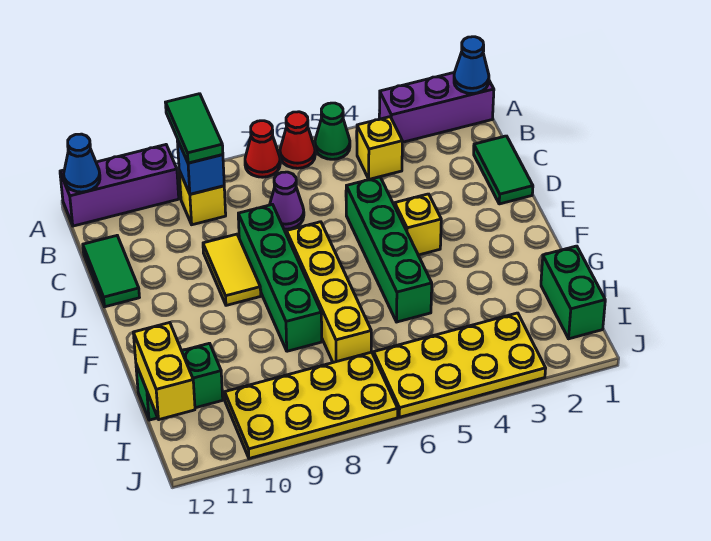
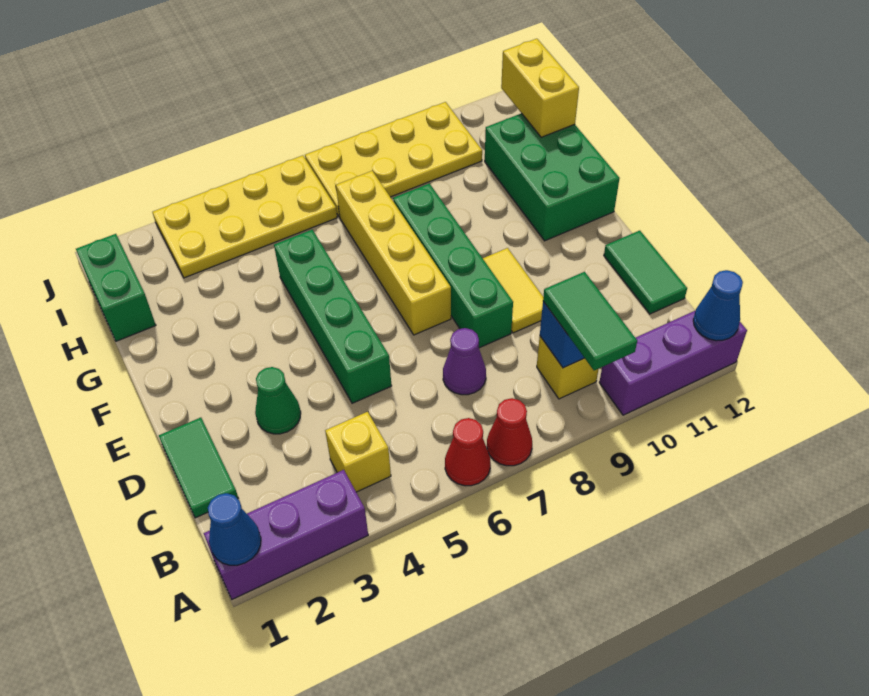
green cone A5 level 1 -> green cone D3 level 1
yellow brick E4 level 1 -> none
green brick H11:H12 level 1 -> green brick F11:H12 level 1

